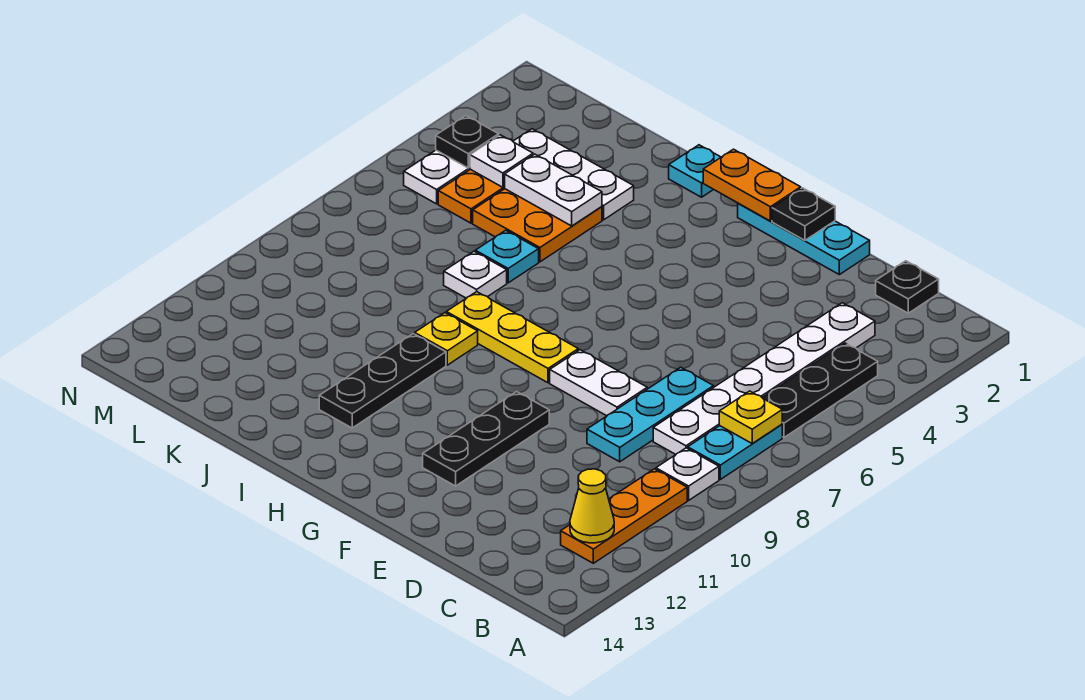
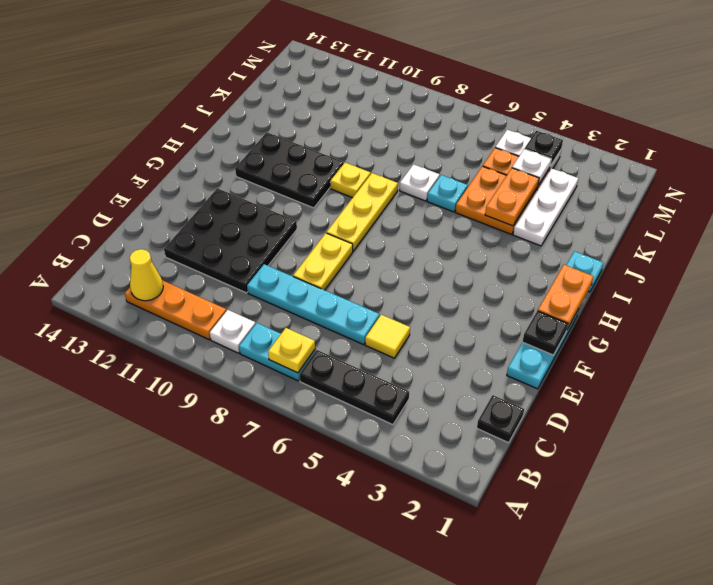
white plate C3:C8 level 1 -> none
none -> yellow tile D5 level 1
cyan plate D7:D9 level 1 -> cyan plate D6:D9 level 1
white plate E8:F8 level 1 -> yellow plate E8:F8 level 1
black plate F10:F12 level 1 -> black plate D10:F12 level 1
black plate I10:I12 level 1 -> black plate H10:I12 level 1
white plate J4:K4 level 2 -> orange plate J4:K4 level 2

